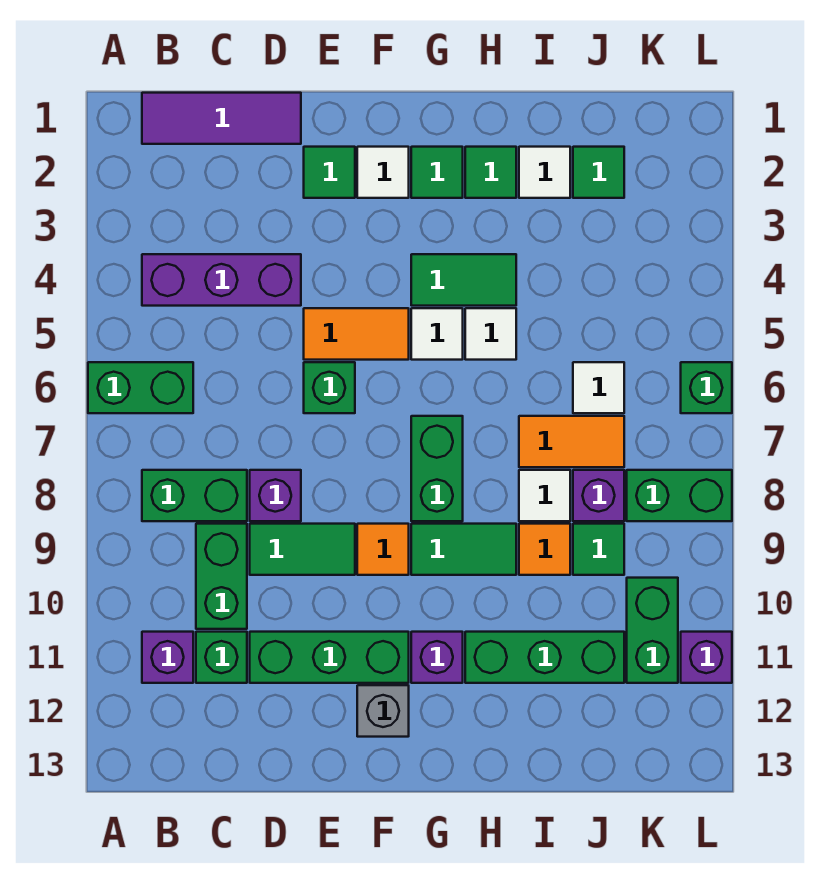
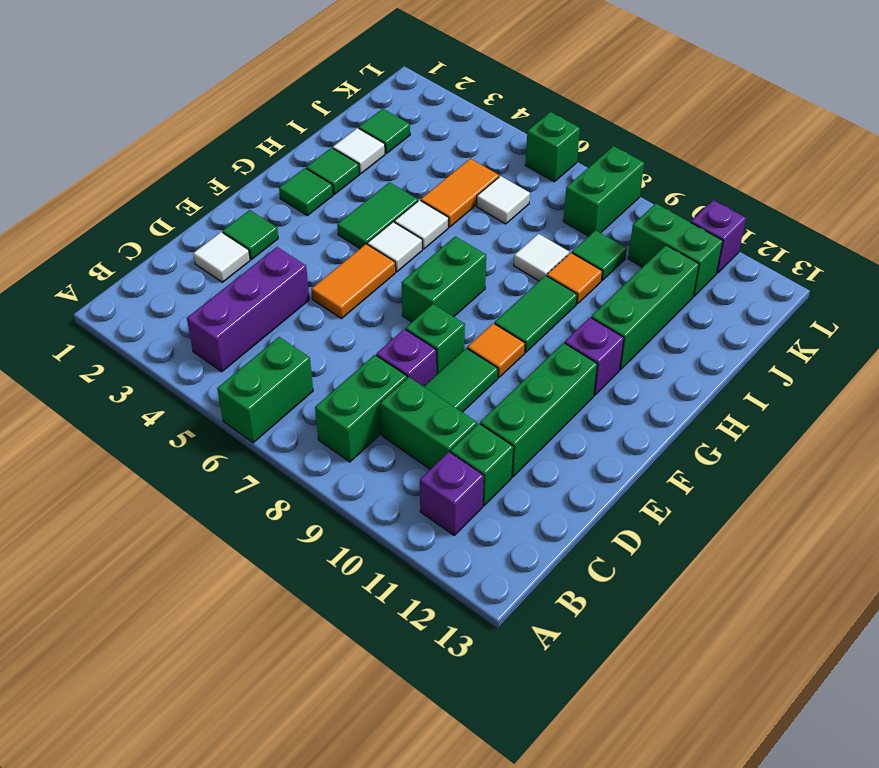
purple tile B1:D1 level 1 -> none
green brick E6 level 1 -> green brick E8 level 1
white tile F2 level 1 -> white tile D2 level 1
grey brick F12 level 1 -> none
green brick G7:G8 level 1 -> green brick F7:G7 level 1
orange tile I7:J7 level 1 -> orange tile I5:J5 level 1
purple brick J8 level 1 -> none

